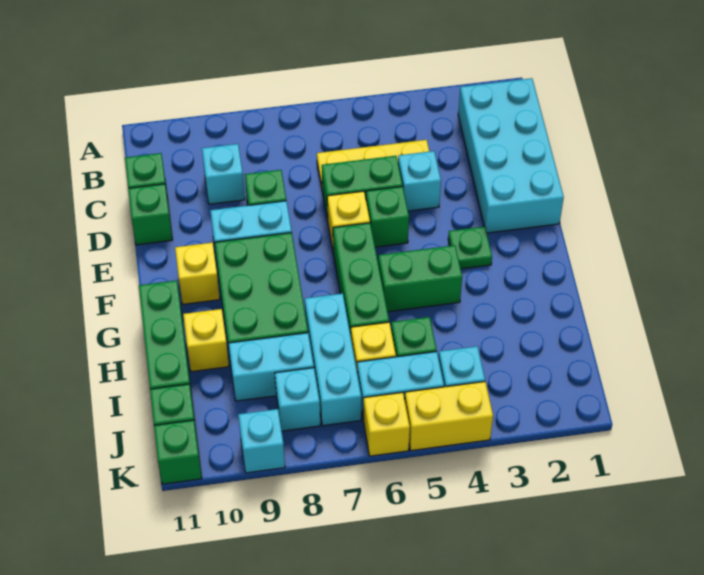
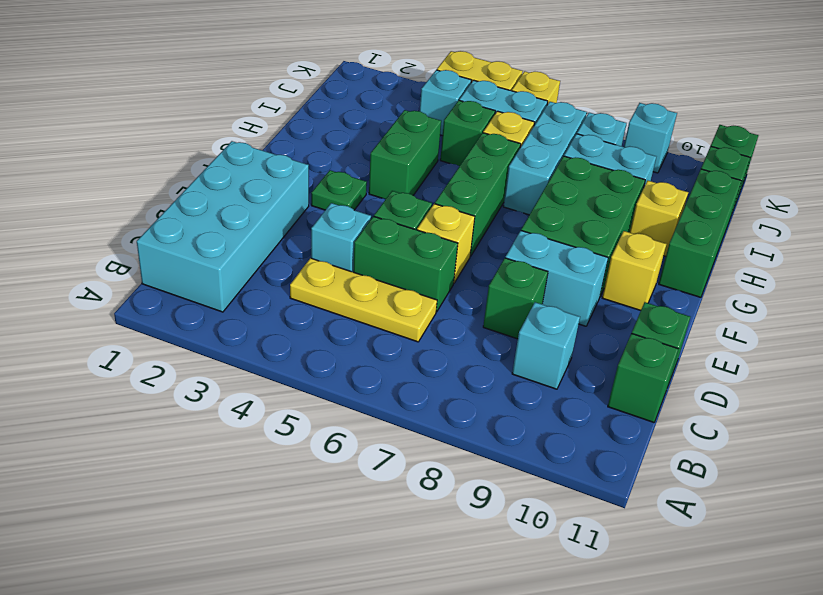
green brick G4:G5 level 1 -> green brick G4:H4 level 1

